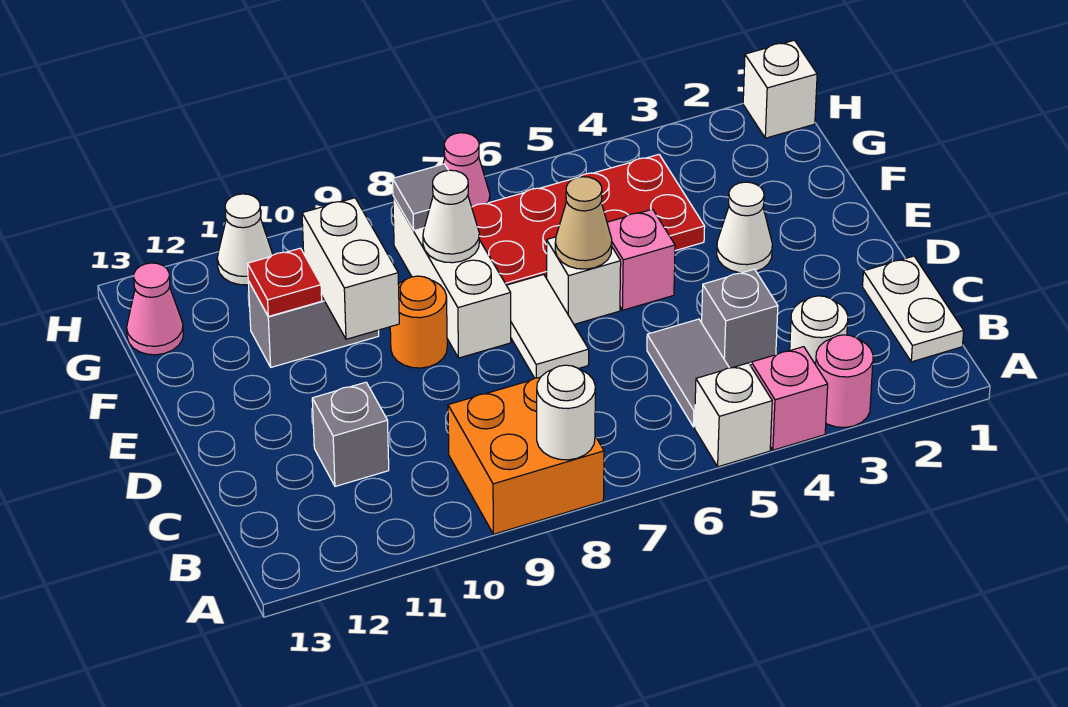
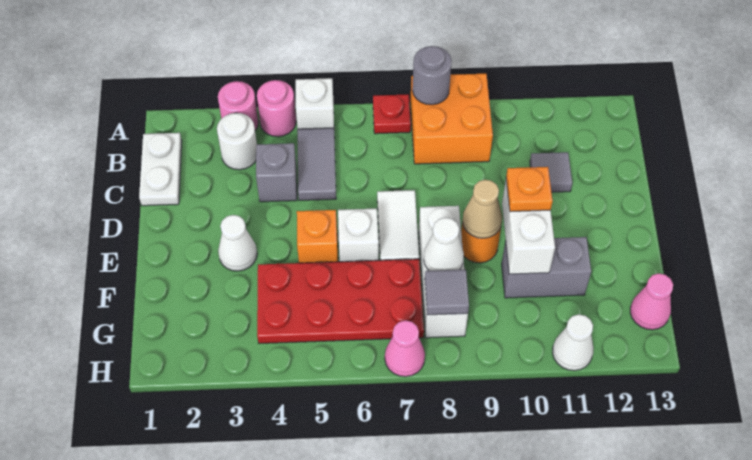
pink brick A4 level 1 -> pink round brick A4 level 1
white round brick A8 level 2 -> grey round brick A8 level 2
grey brick C11 level 1 -> grey tile C11 level 1
pink brick E5 level 1 -> orange brick E5 level 1
tan cone E6 level 2 -> tan cone E9 level 2
none -> orange plate E10 level 3
red plate F11 level 2 -> red plate A7 level 1
white brick H1 level 1 -> none

